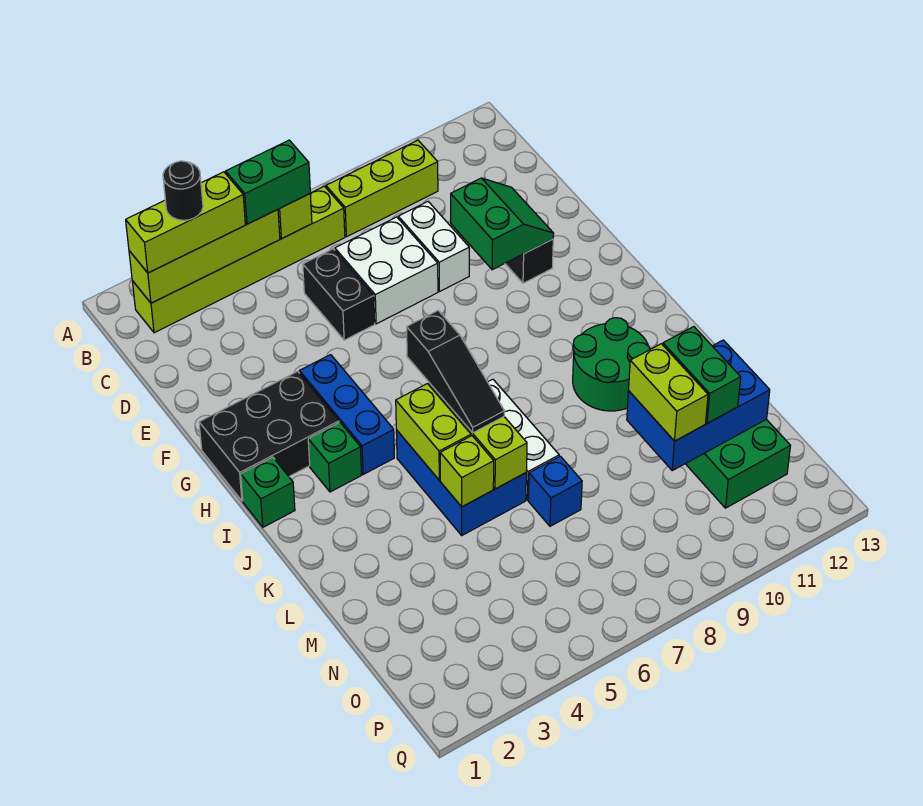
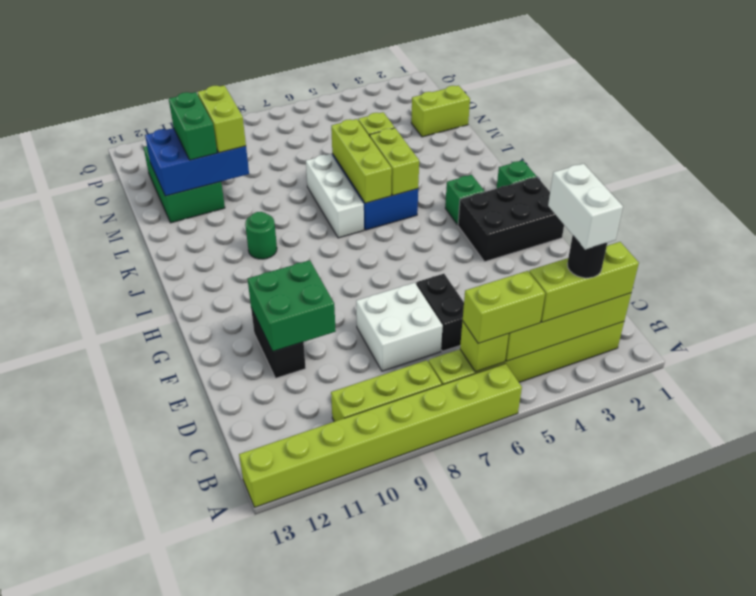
none -> lime brick A6:A13 level 1
green brick B5:B6 level 3 -> lime brick B5:B6 level 3
white brick D9:E9 level 1 -> white brick B3:C3 level 5
green slope E10:F11 level 2 top 10 -> green brick E10:F11 level 2
blue brick G4:I4 level 1 -> none
black slope I6:K6 level 3 top I -> none
green round brick J10:K11 level 1 -> green round brick J10 level 1
blue brick M7 level 1 -> none
none -> lime brick N1:N2 level 1

